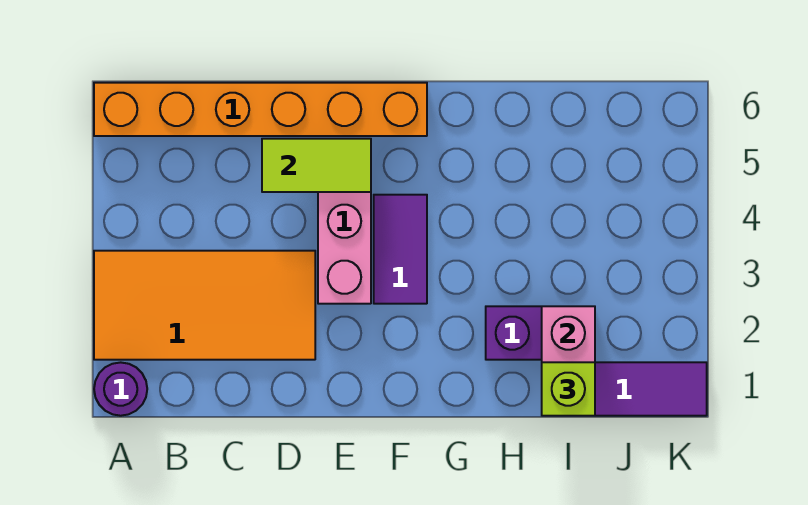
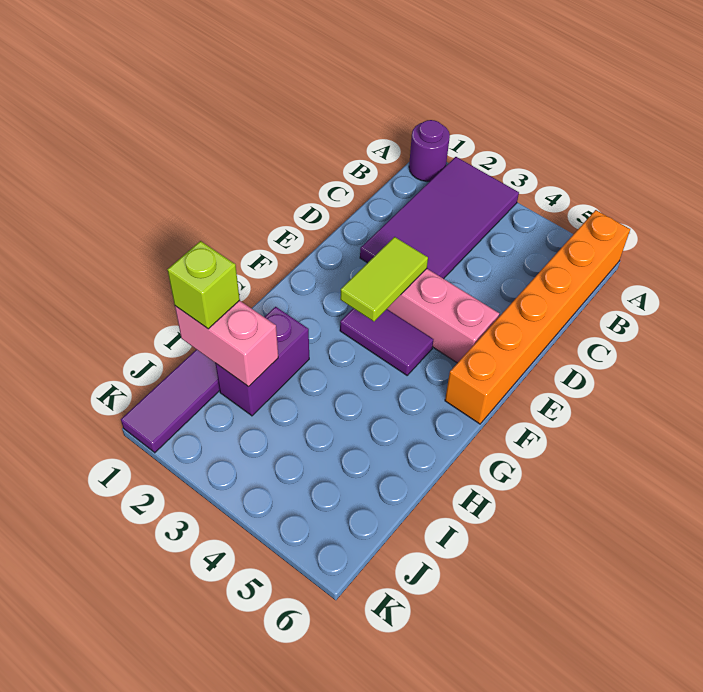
orange tile A2:D3 level 1 -> purple tile A2:D3 level 1
lime tile D5:E5 level 2 -> lime tile E3:F3 level 2

